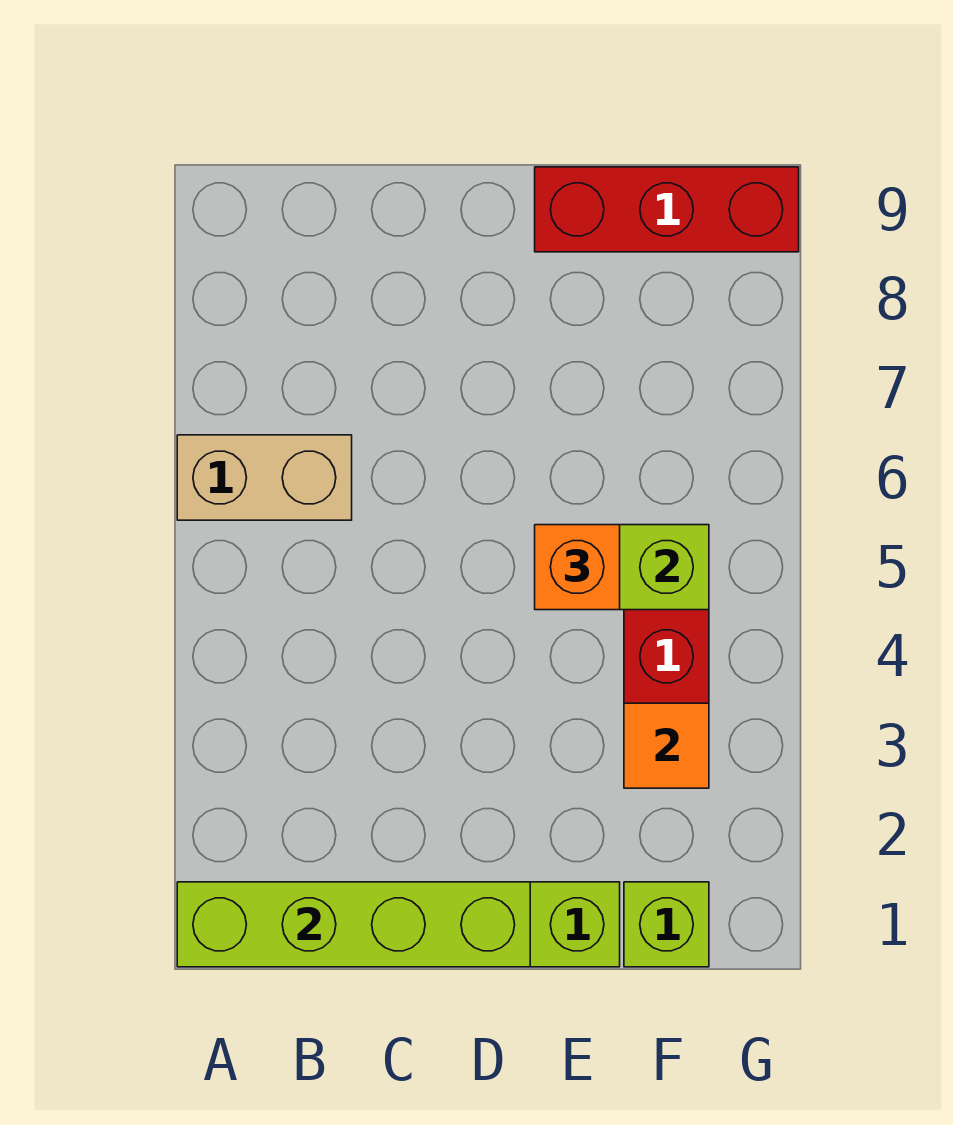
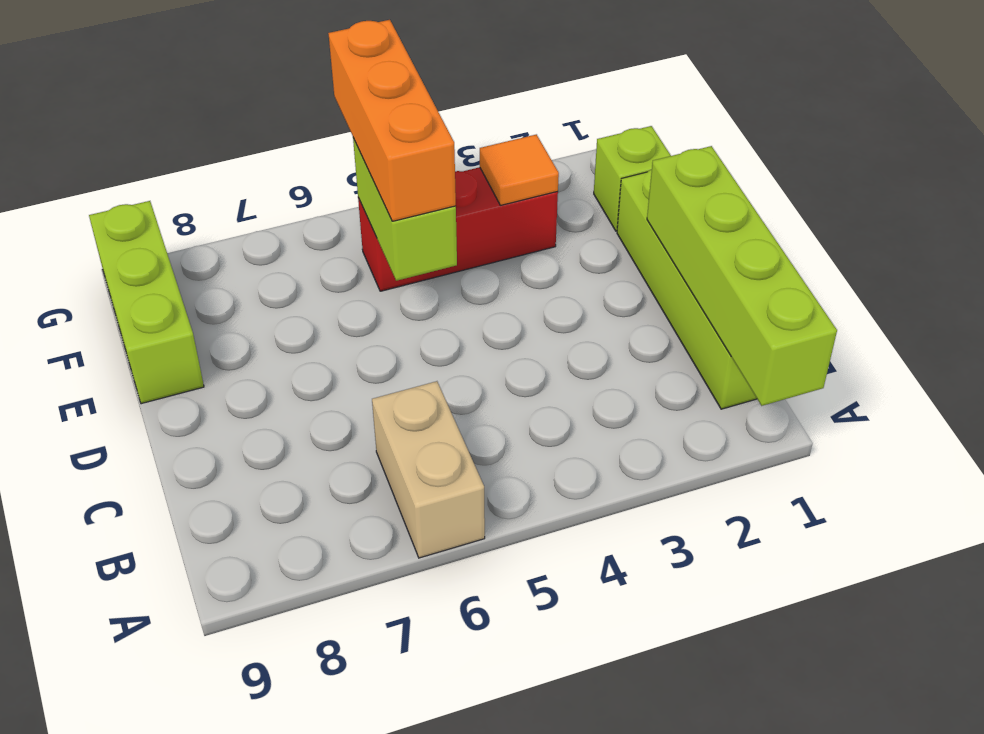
orange brick E5 level 3 -> orange brick E5:G5 level 3
red brick E9:G9 level 1 -> lime brick E9:G9 level 1

